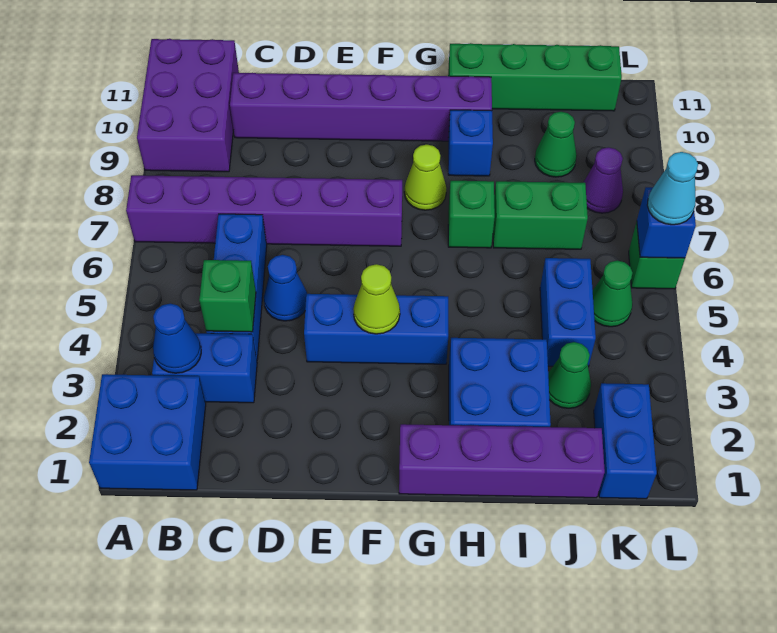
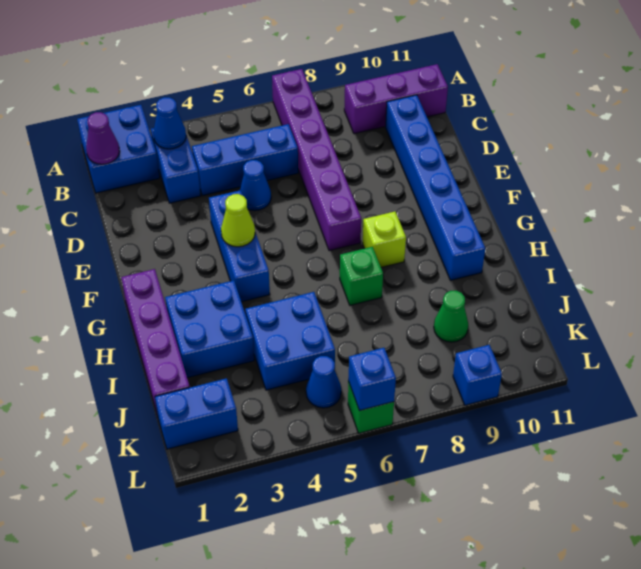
purple brick A9:B11 level 1 -> purple brick B9:B11 level 1
green brick C4 level 2 -> none
purple brick C10:H10 level 1 -> blue brick C10:H10 level 1
lime cone G8 level 1 -> lime brick G8 level 1
blue brick H9 level 1 -> blue brick L9 level 1
green brick H11:K11 level 1 -> none
green brick I7:J7 level 1 -> none
green cone J3 level 1 -> none
blue brick J4:J5 level 1 -> blue brick I4:J5 level 1
green cone K5 level 1 -> blue cone K5 level 1
purple cone K8 level 1 -> purple cone B1 level 2
cyan cone L6 level 3 -> none

